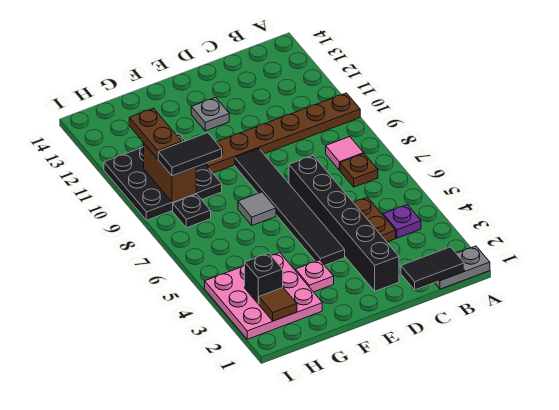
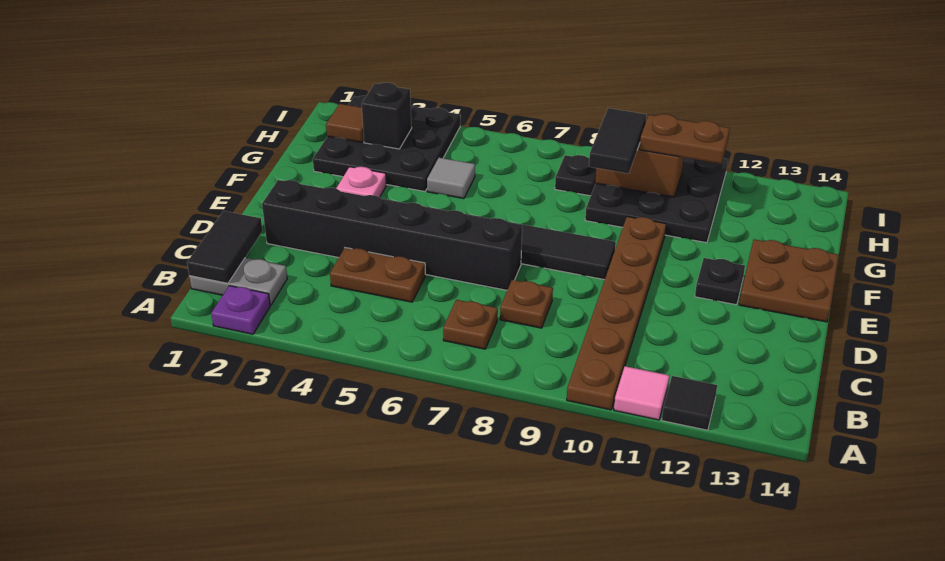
grey plate A1:B1 level 1 -> grey plate B1:B2 level 1
none -> black tile A12 level 1
purple plate B4 level 1 -> purple plate A2 level 1
pink tile B8 level 1 -> pink tile A11 level 1
none -> brown plate C8 level 1
grey plate E12 level 1 -> black plate E12 level 1
none -> brown plate E13:F14 level 1
grey tile F7 level 1 -> grey tile G5 level 1
pink plate G2:I4 level 1 -> black plate G2:I4 level 1

